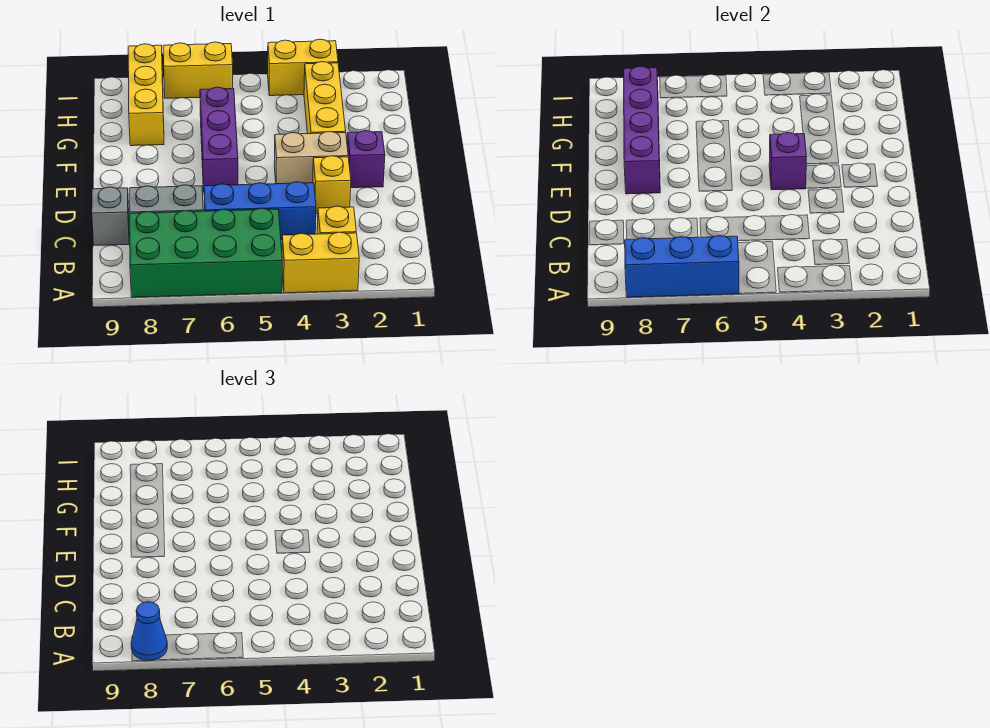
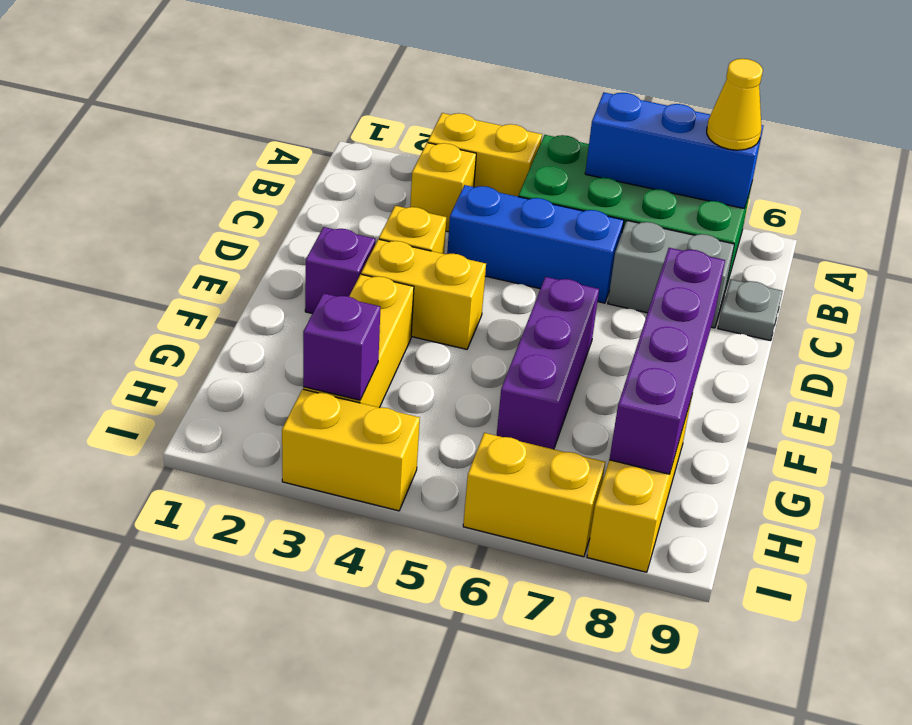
blue cone A8 level 3 -> yellow cone A8 level 3
grey brick C9 level 1 -> grey plate C9 level 1
tan brick E3:E4 level 1 -> yellow brick E3:E4 level 1
purple brick E4 level 2 -> purple brick H3 level 2

